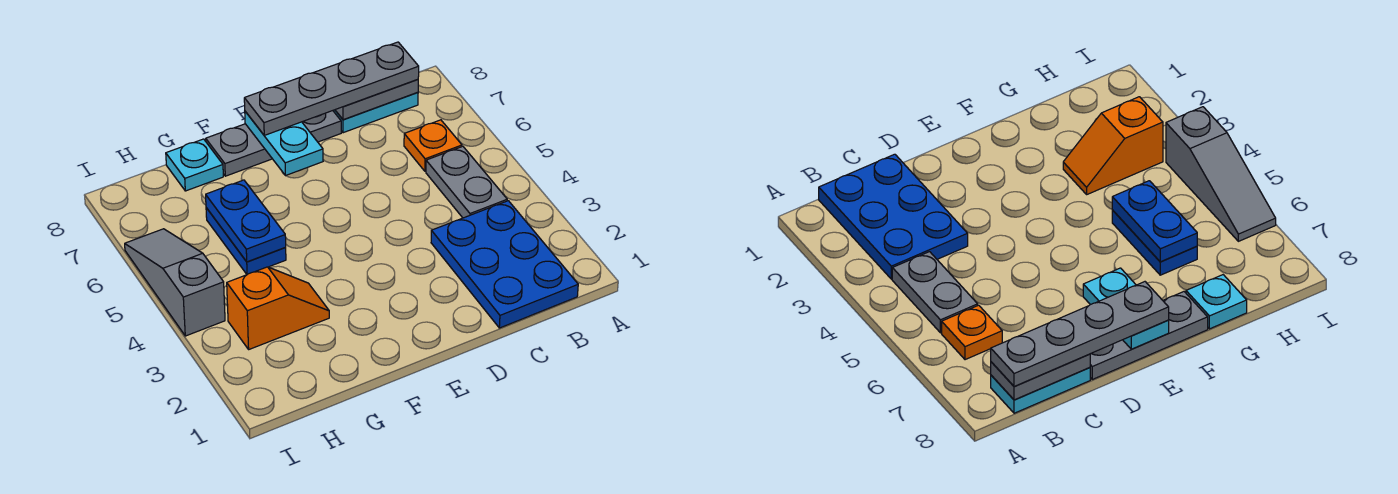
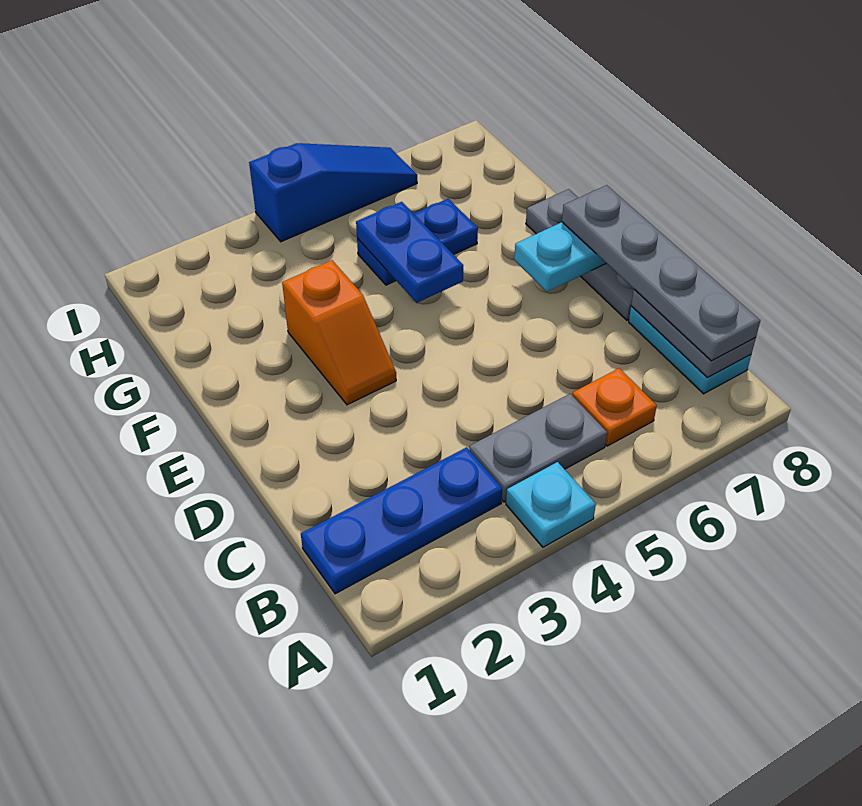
blue plate B1:C3 level 1 -> blue plate B1:B3 level 1
orange slope G3:H3 level 1 top H -> orange slope E3:F3 level 1 top F
blue plate G5:G6 level 2 -> blue plate F5:G5 level 2
cyan plate G8 level 1 -> cyan plate A4 level 1
grey slope I4:I6 level 1 top 4 -> blue slope I4:I6 level 1 top 4

